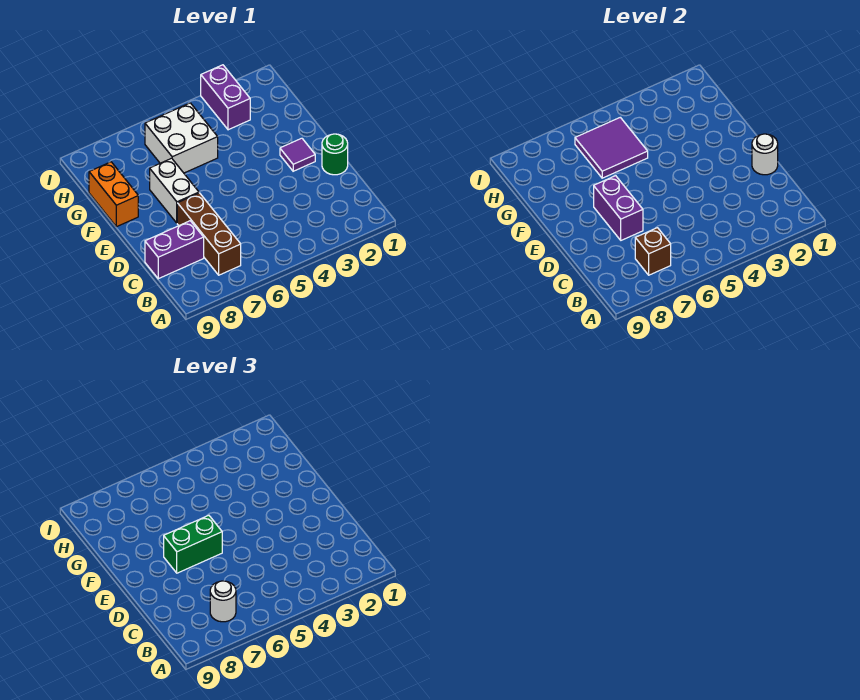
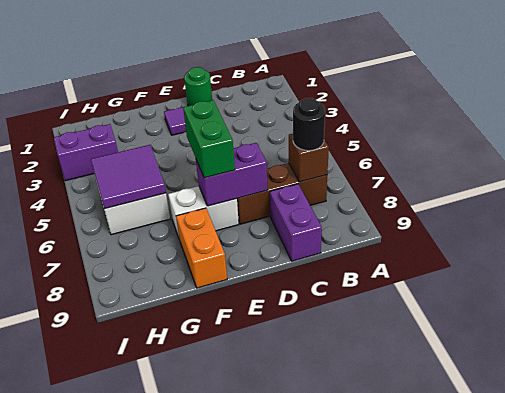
white round brick B7 level 3 -> black round brick B7 level 3
white round brick D1 level 2 -> none
orange brick F9:G9 level 1 -> orange brick F8:F9 level 1

